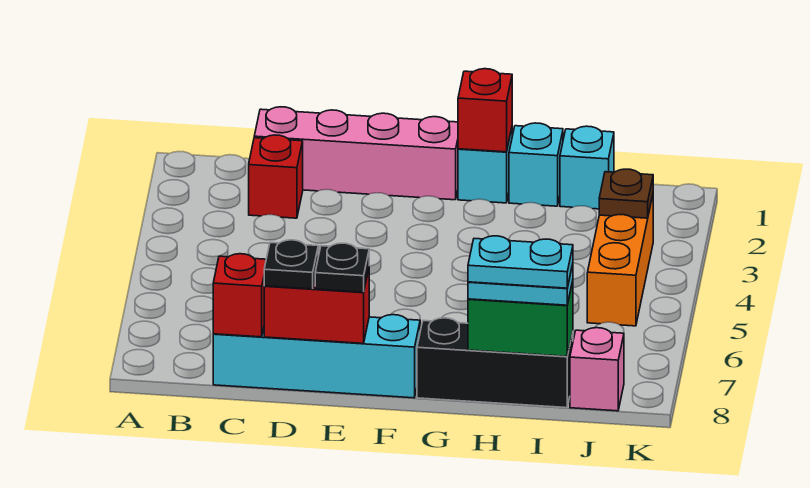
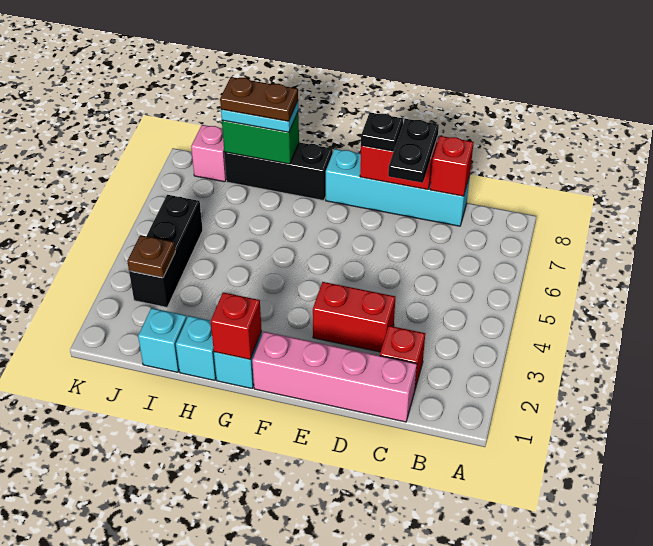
none -> red brick D3:E3 level 1
black plate D8 level 3 -> black plate D7:D8 level 3
cyan plate H8:I8 level 4 -> brown plate H8:I8 level 4
orange brick J3:J5 level 1 -> black brick J3:J5 level 1

